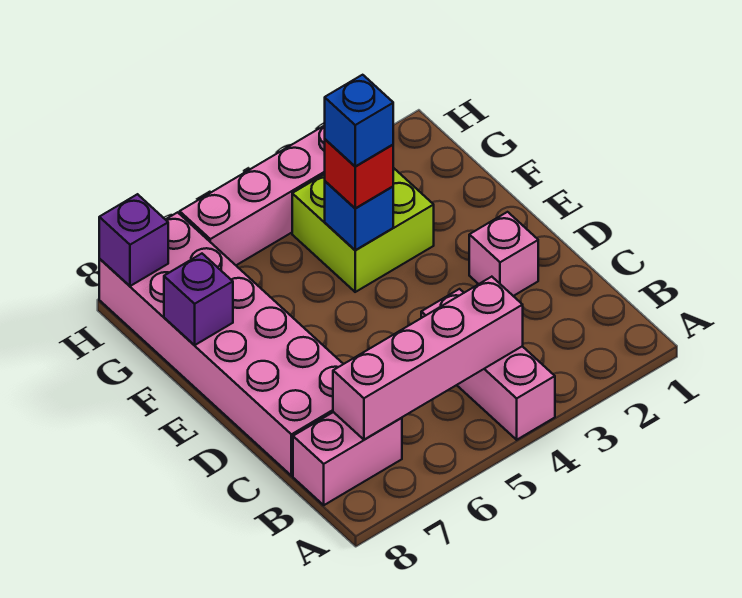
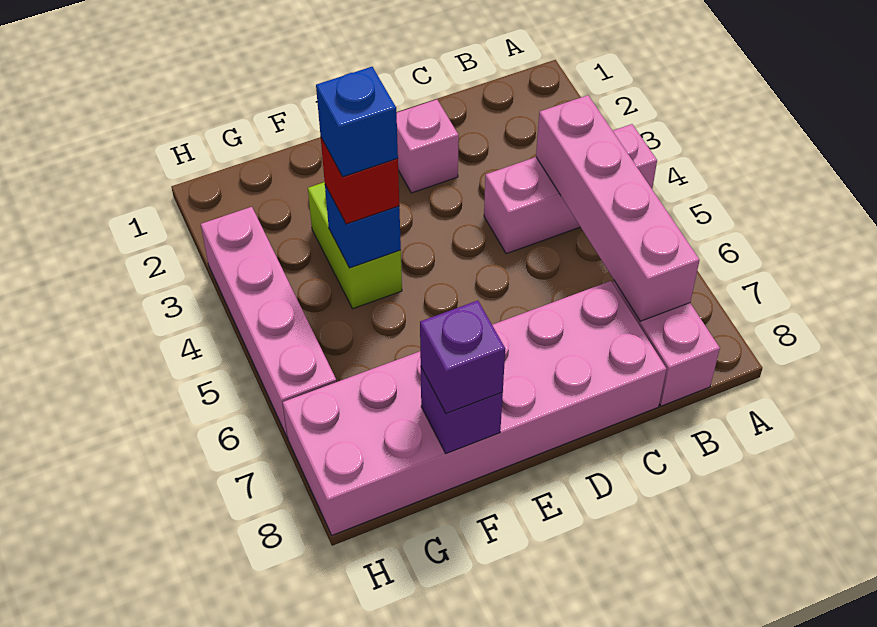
lime brick F3:G4 level 1 -> lime brick F3:F4 level 1
purple brick H8 level 2 -> purple brick F8 level 3

